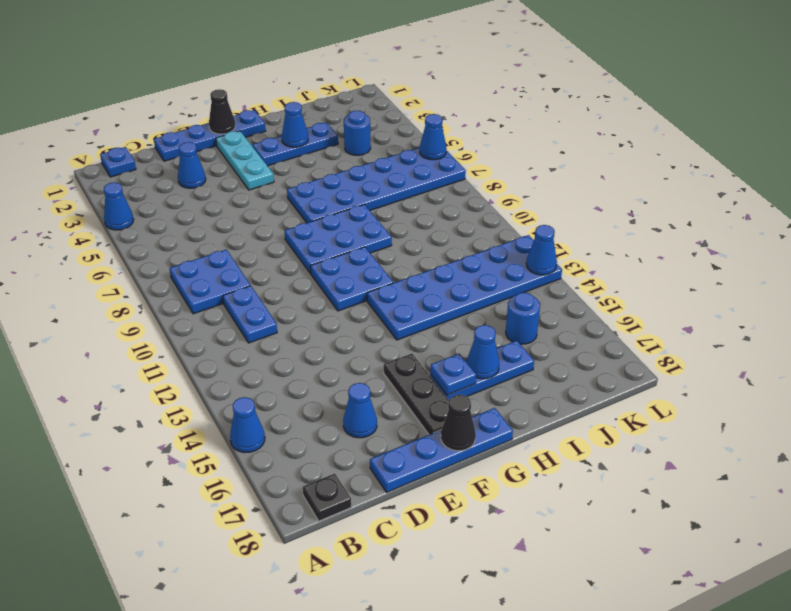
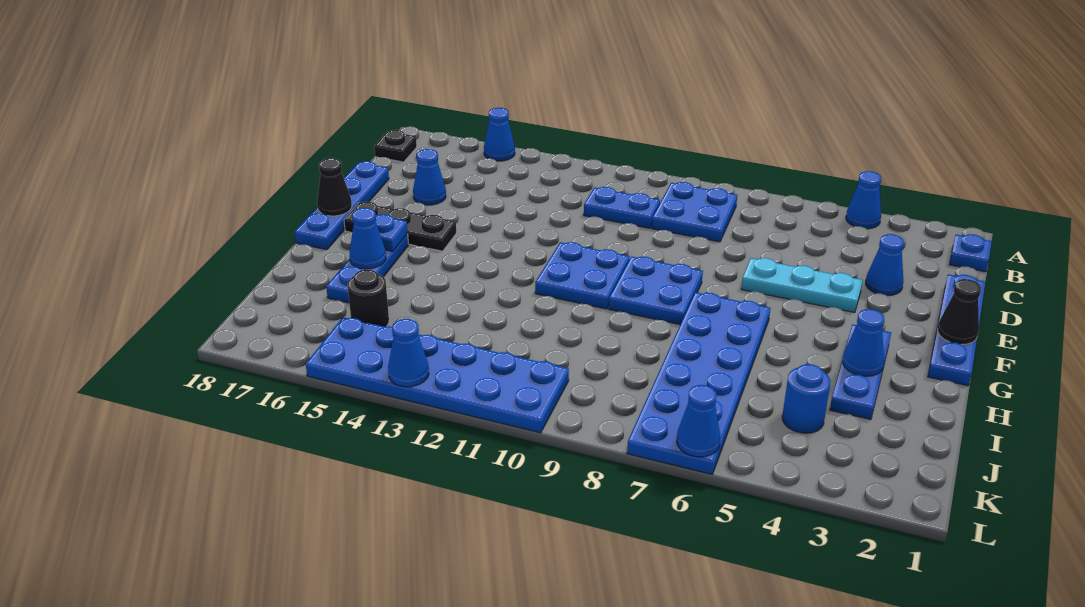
cyan plate F2:F4 level 1 -> cyan plate E4:E6 level 1
blue plate F8:H9 level 1 -> blue plate F8:G9 level 1
blue plate G12:L13 level 1 -> blue plate K10:L15 level 1
blue round brick J15 level 1 -> black round brick J15 level 1

